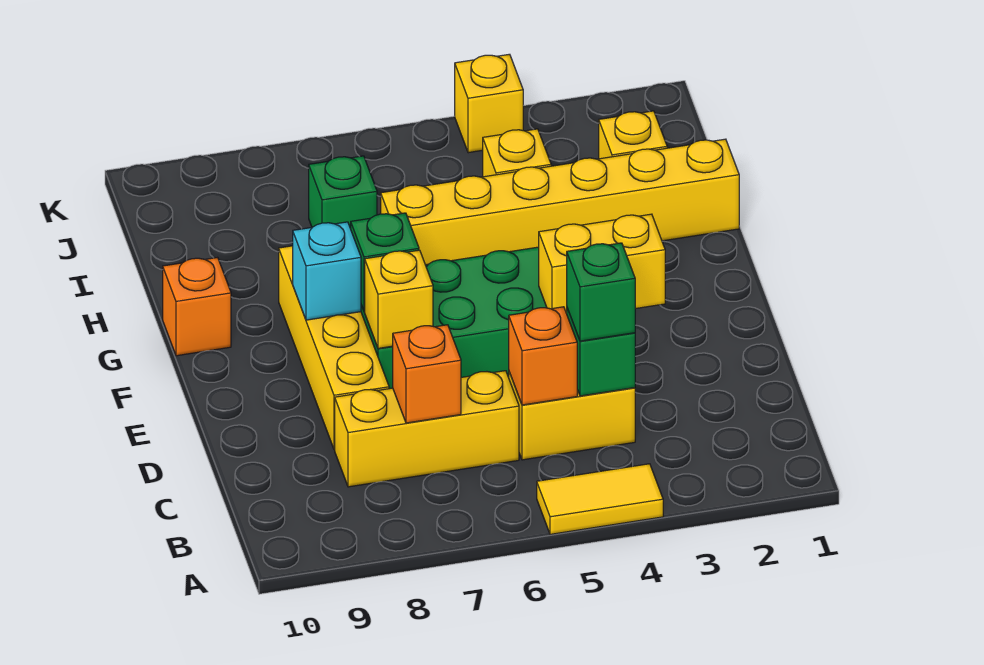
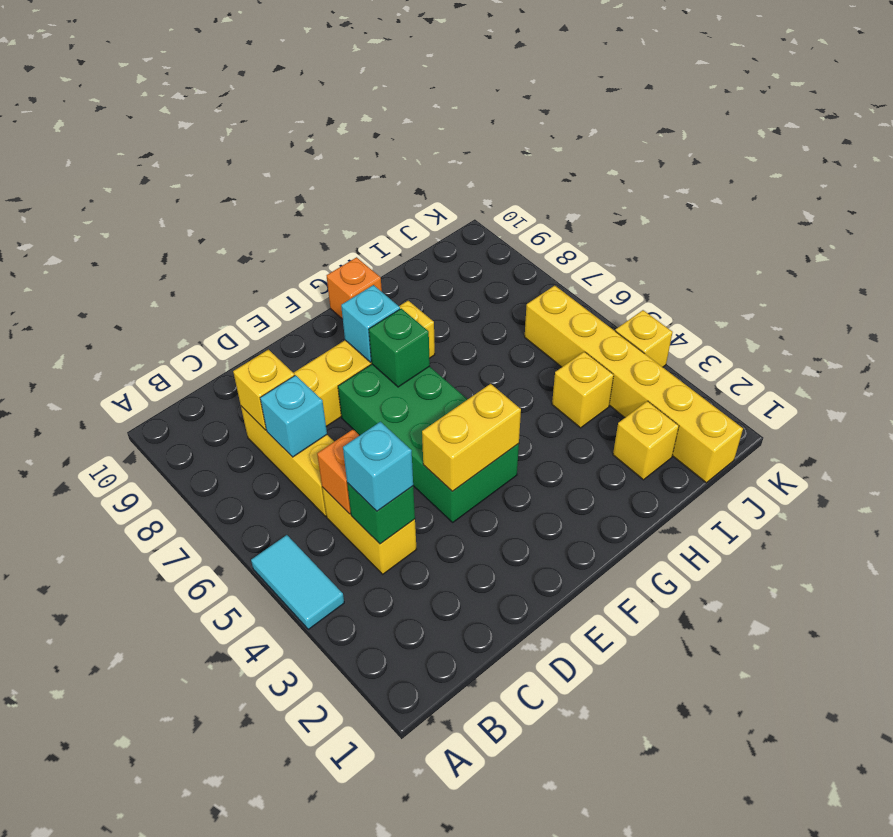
yellow tile A4:A5 level 1 -> cyan tile A4:A5 level 1
green brick C4 level 3 -> cyan brick C4 level 3
orange brick C7 level 2 -> cyan brick C7 level 2
yellow brick E3:E4 level 2 -> yellow brick E4:F4 level 2
yellow brick E7 level 2 -> yellow brick C8 level 2
yellow brick H1:H6 level 1 -> yellow brick J1:J6 level 1
green brick I7 level 1 -> none

